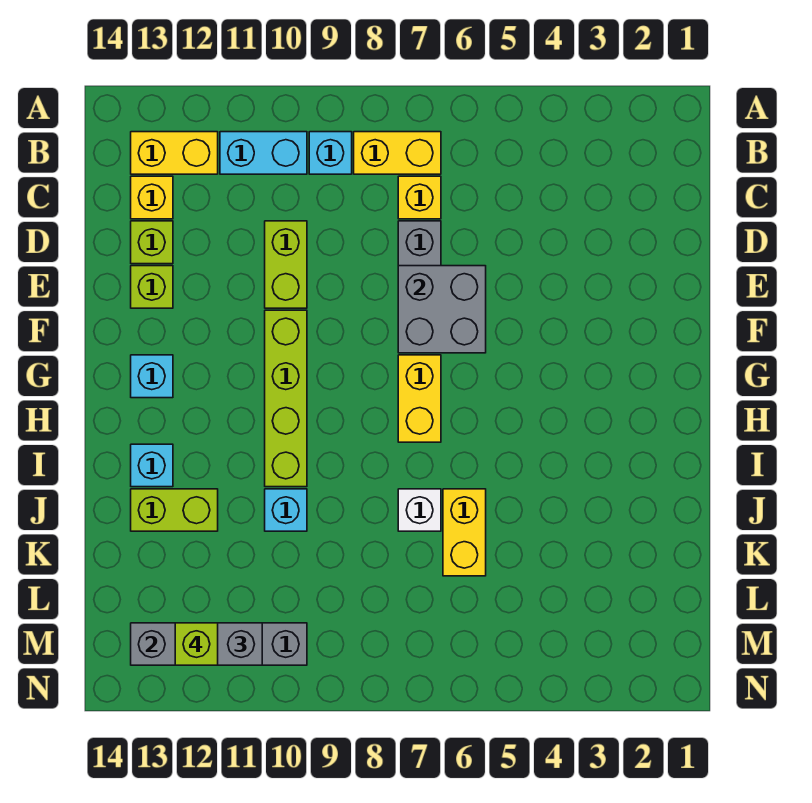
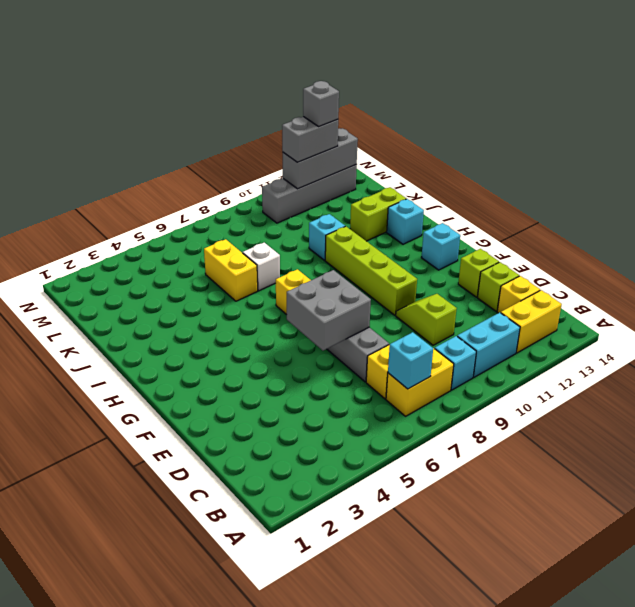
none -> cyan brick B7 level 2
lime brick D10:E10 level 1 -> lime slope D10:E10 level 1 top D
lime brick M12 level 4 -> grey brick M12 level 4

